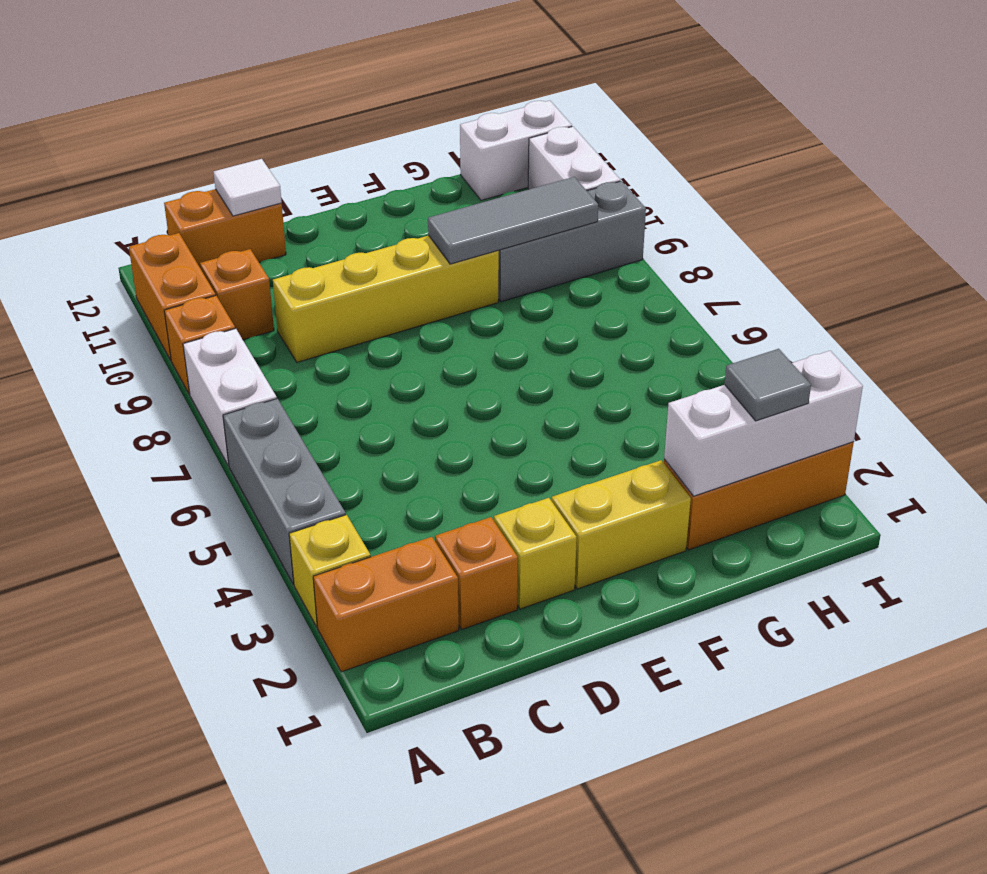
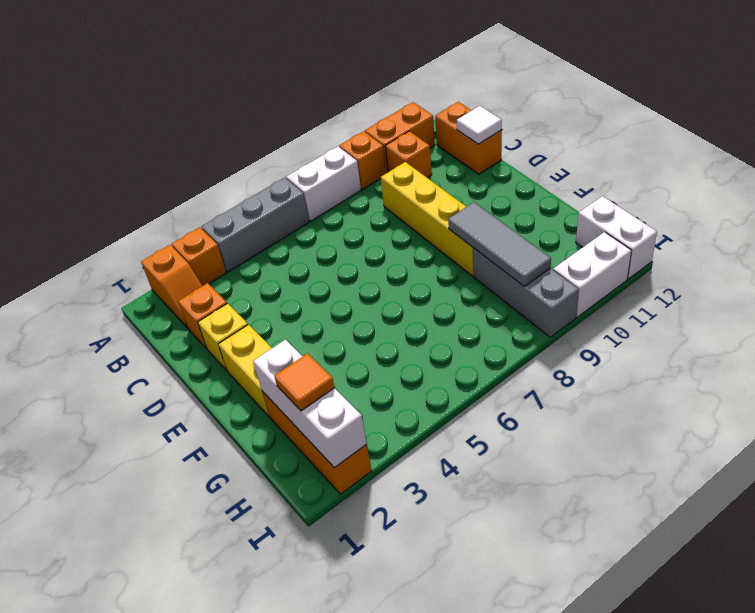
orange brick A2:B2 level 1 -> orange slope A2:B2 level 1 top A
yellow brick A3 level 1 -> orange brick A3 level 1
grey tile H2 level 3 -> orange tile H2 level 3

